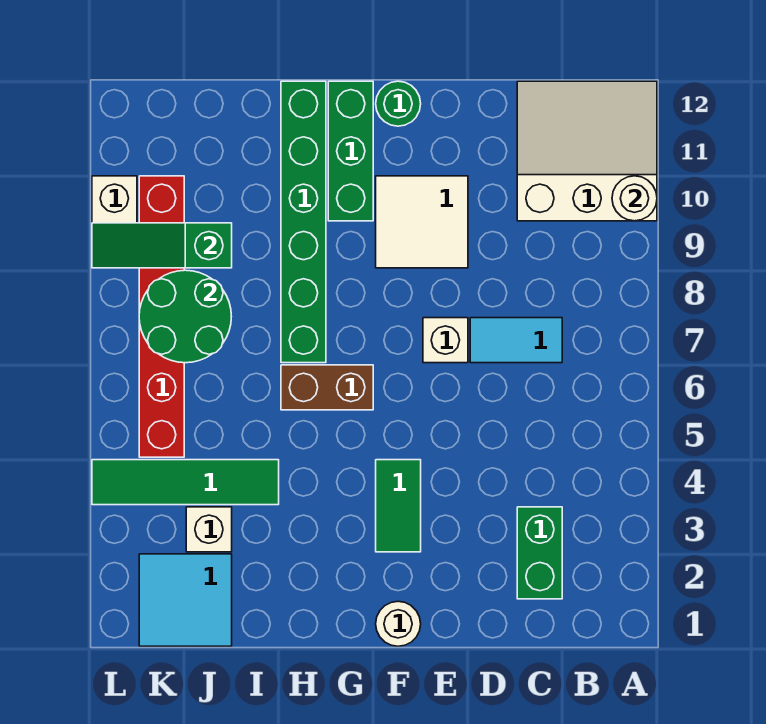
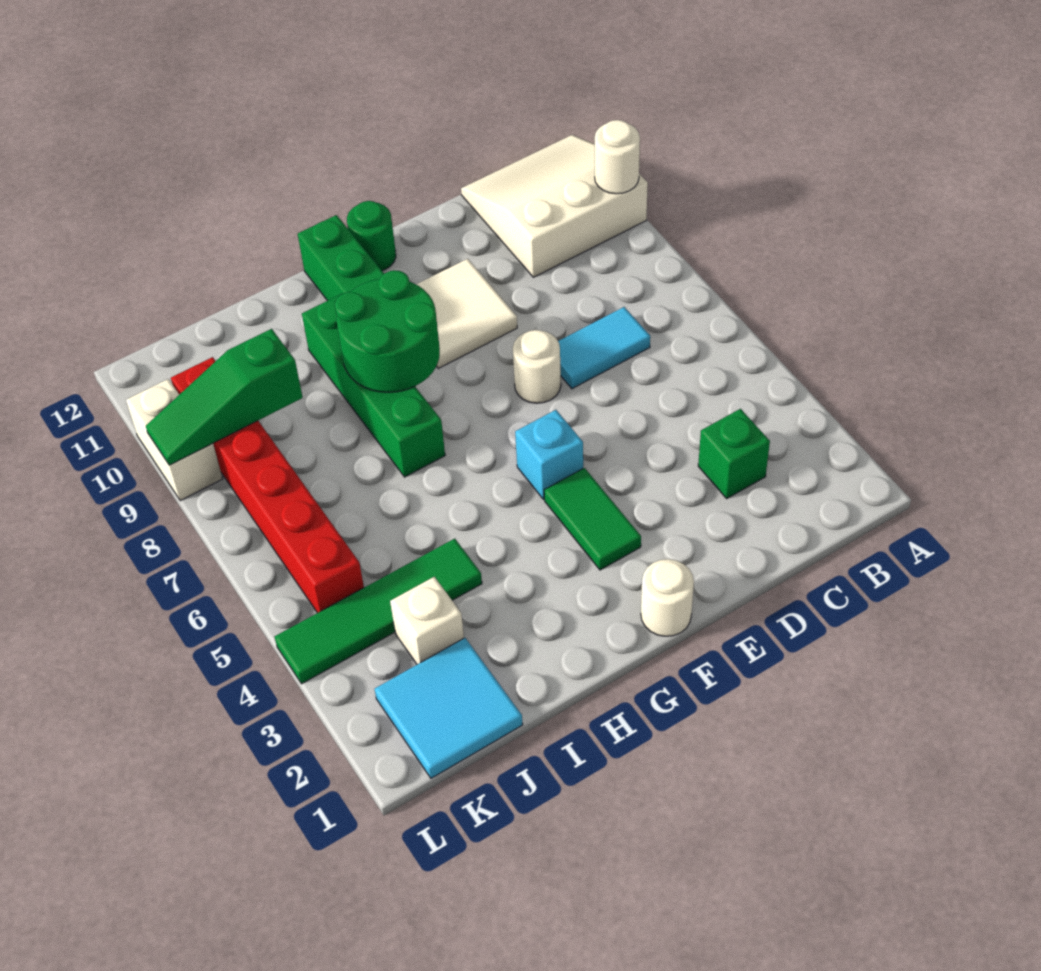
green brick C2:C3 level 1 -> green brick C3 level 1
white brick E7 level 1 -> white round brick E7 level 1
none -> cyan brick F5 level 1
brown brick G6:H6 level 1 -> none
green brick H7:H12 level 1 -> green brick H7:H10 level 1
green round brick J7:K8 level 2 -> green round brick G8:H9 level 2

